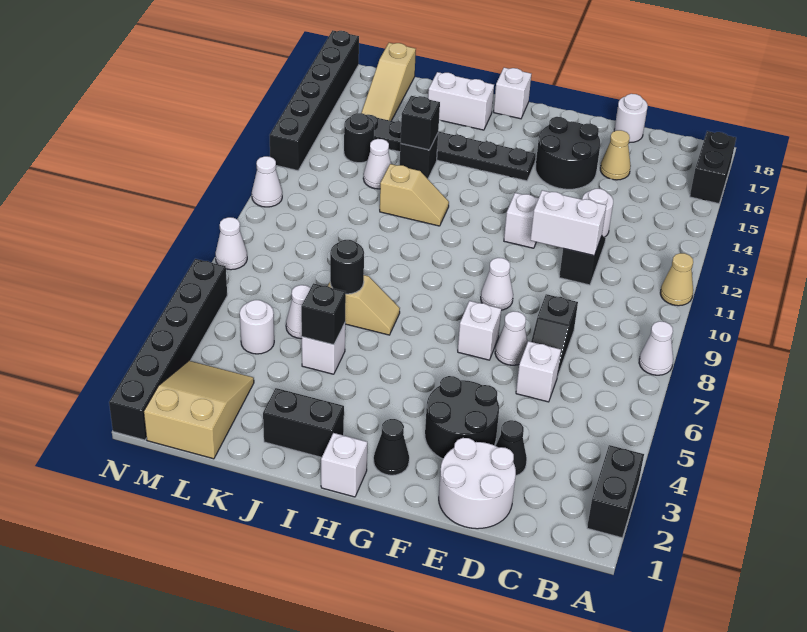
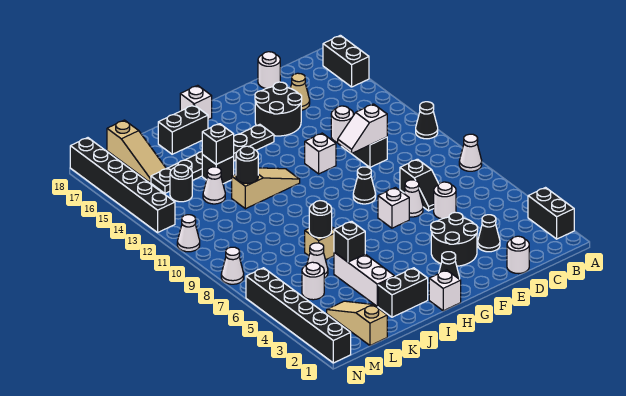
tan cone A11 level 1 -> black cone A11 level 1
white round brick D1:E2 level 1 -> white round brick D1 level 1
white brick D6 level 1 -> white round brick D6 level 1
white brick D11:E11 level 2 -> white slope D11:E11 level 2 top D
white cone F9 level 1 -> black cone F9 level 1
tan slope I12:J12 level 1 top J -> tan slope H12:J12 level 1 top J
white brick I17:J17 level 1 -> black brick I17:J17 level 1
white brick J5 level 1 -> white brick J3:J5 level 1
none -> black round brick J12 level 2
tan slope L1:M3 level 1 top 1 -> tan slope L1:L3 level 1 top 1

